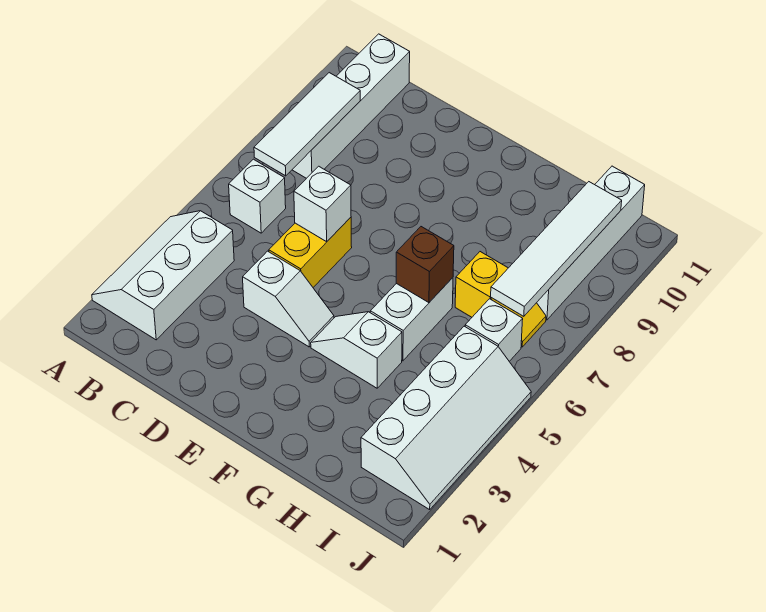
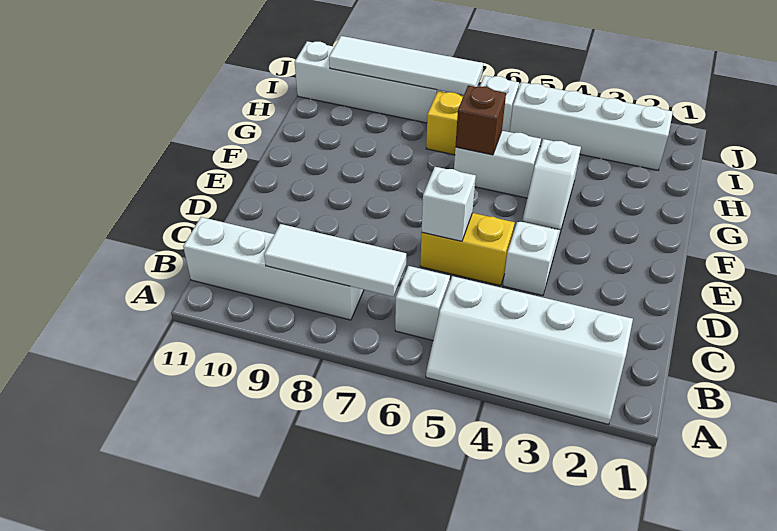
white slope A2:B4 level 1 top B -> white slope A2:B5 level 1 top B

